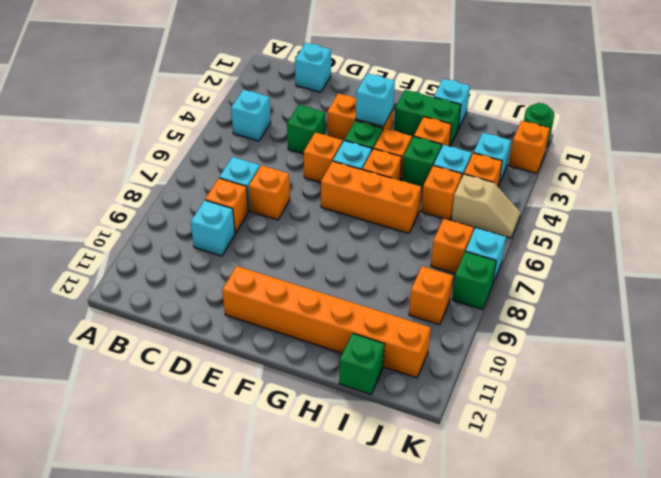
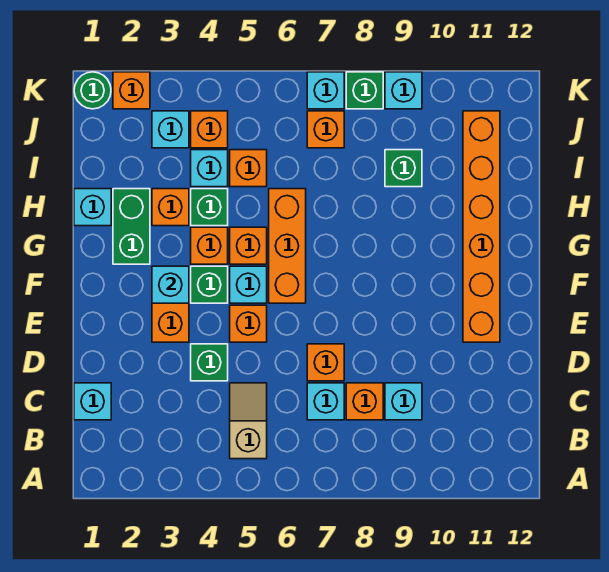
cyan brick B4 level 1 -> cyan brick K9 level 1
green brick I12 level 1 -> green brick I9 level 1
tan slope J5:K5 level 1 top J -> tan slope B5:C5 level 1 top B
orange brick J9 level 1 -> none

